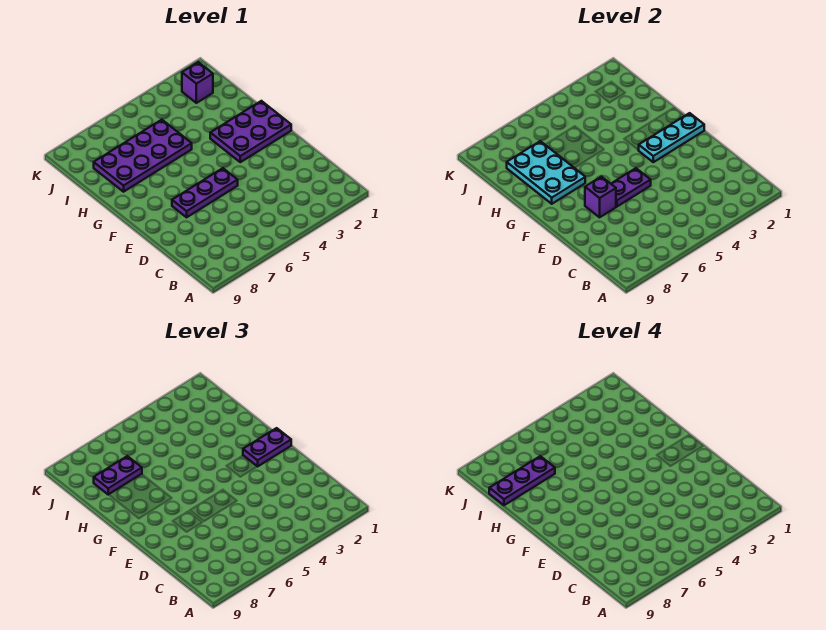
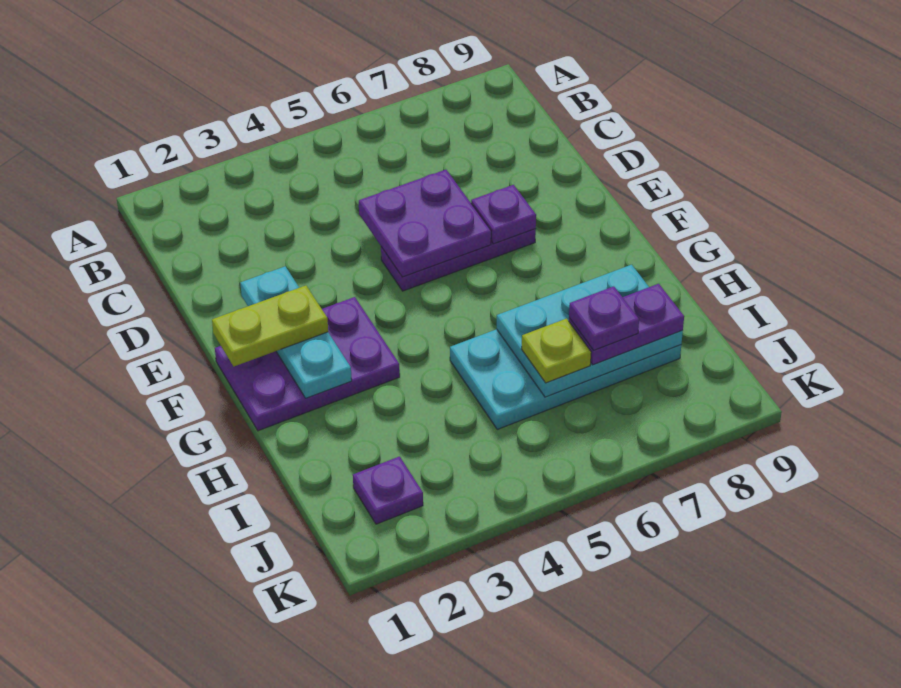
purple plate E5:E6 level 2 -> purple plate D5:E6 level 2
purple brick E7 level 2 -> purple plate E7 level 2
cyan plate F1:F3 level 2 -> cyan plate E2:G2 level 2
purple plate F1:F2 level 3 -> lime plate F1:F2 level 3
cyan plate G7:I8 level 2 -> cyan plate H6:I8 level 2
purple plate H5:I8 level 1 -> cyan plate H5:I8 level 1
none -> lime plate I6 level 3
purple plate I7:I9 level 4 -> purple plate I7 level 4
purple brick J2 level 1 -> purple plate J2 level 1

